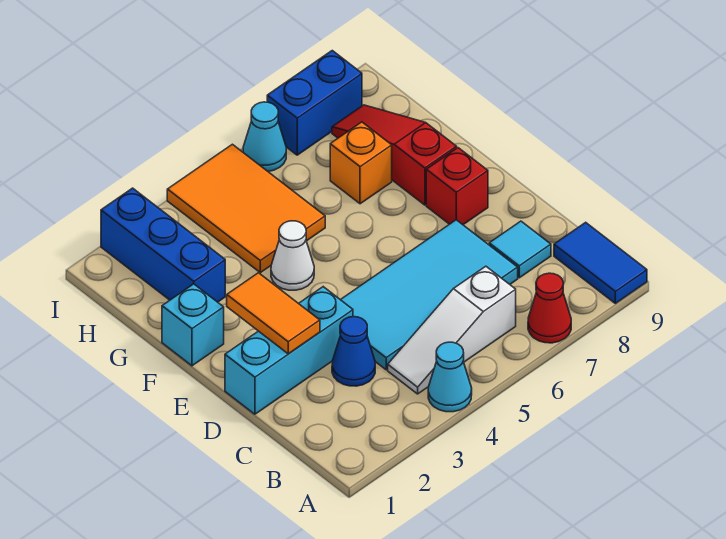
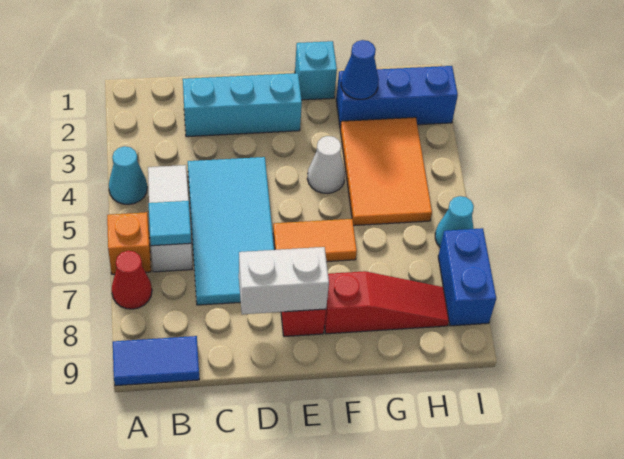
blue cone C3 level 1 -> blue cone G2 level 2
cyan tile C8 level 1 -> cyan tile B6 level 2
cyan brick D1:D3 level 1 -> cyan brick C2:E2 level 1
orange tile D2:E2 level 2 -> orange tile E6:F6 level 1
none -> white brick D8:E8 level 2
orange tile G4:I5 level 1 -> orange tile G3:H5 level 1
orange brick G7 level 1 -> orange brick A6 level 1

